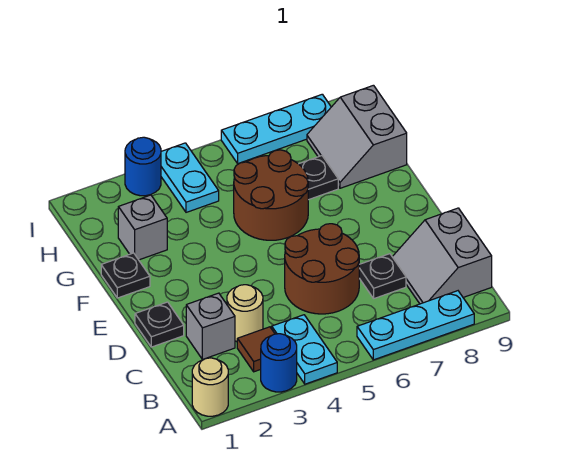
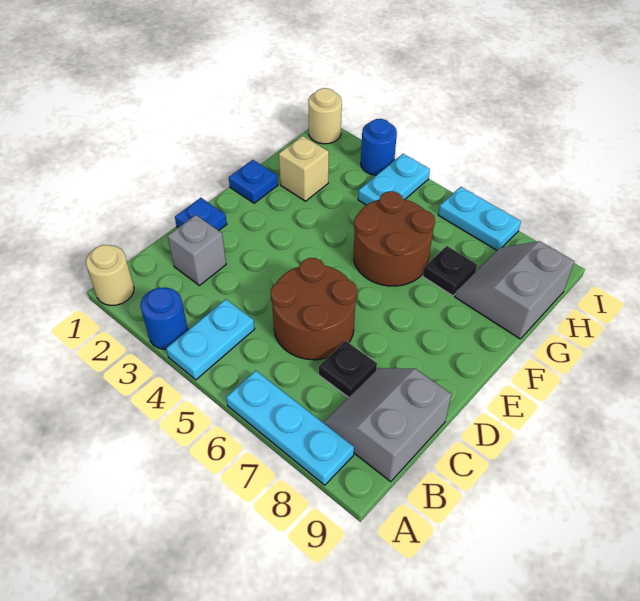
brown tile B3 level 1 -> none
tan round brick C3 level 1 -> tan round brick I1 level 1
black plate D1 level 1 -> blue plate D1 level 1
black plate F1 level 1 -> blue plate F1 level 1
grey brick G2 level 1 -> tan brick G2 level 1
cyan plate I6:I8 level 1 -> cyan plate I6:I7 level 1

